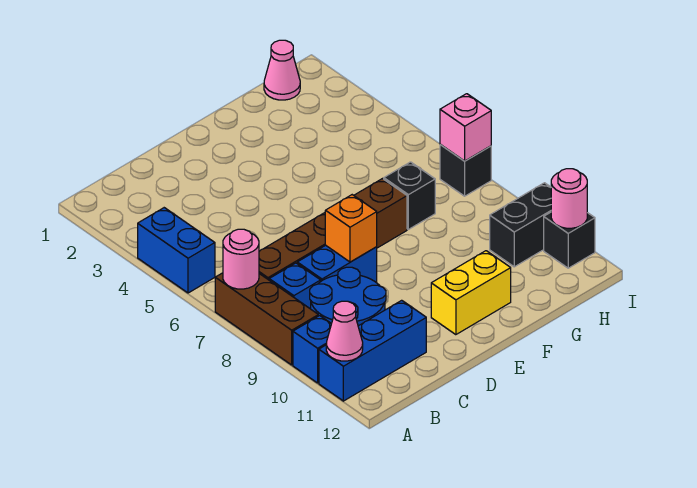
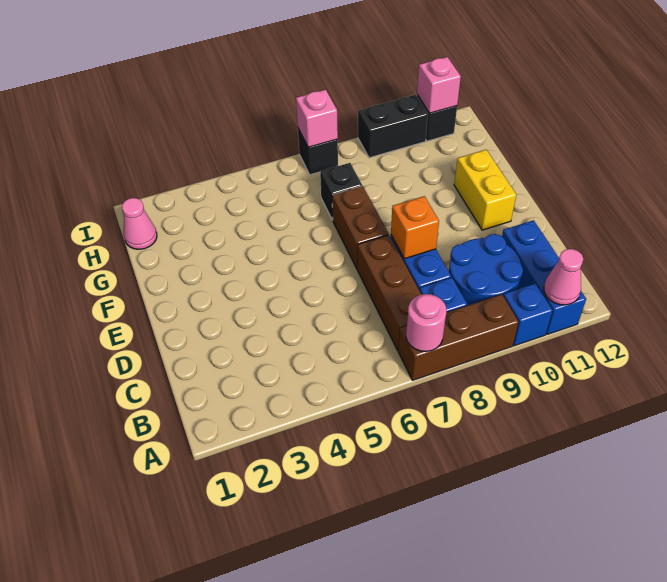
blue brick A4:A5 level 1 -> none
black brick H10:I10 level 1 -> black brick I9:I10 level 1
pink round brick I11 level 2 -> pink brick I11 level 2

